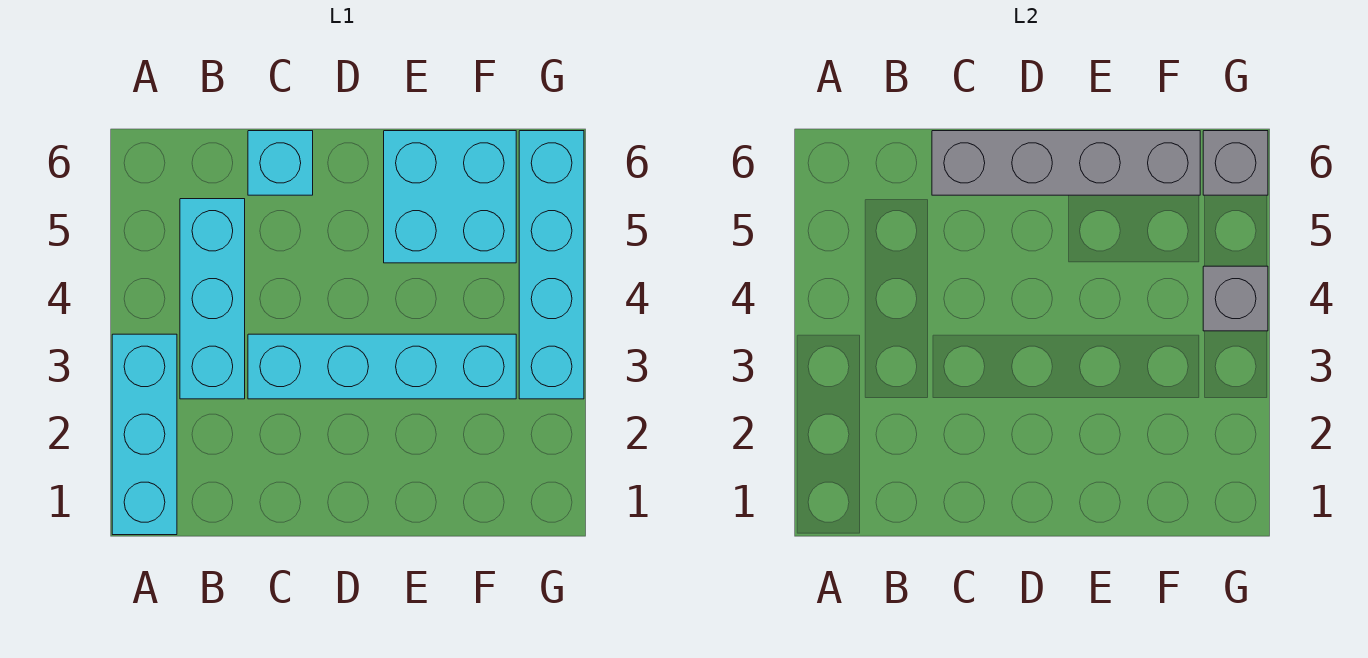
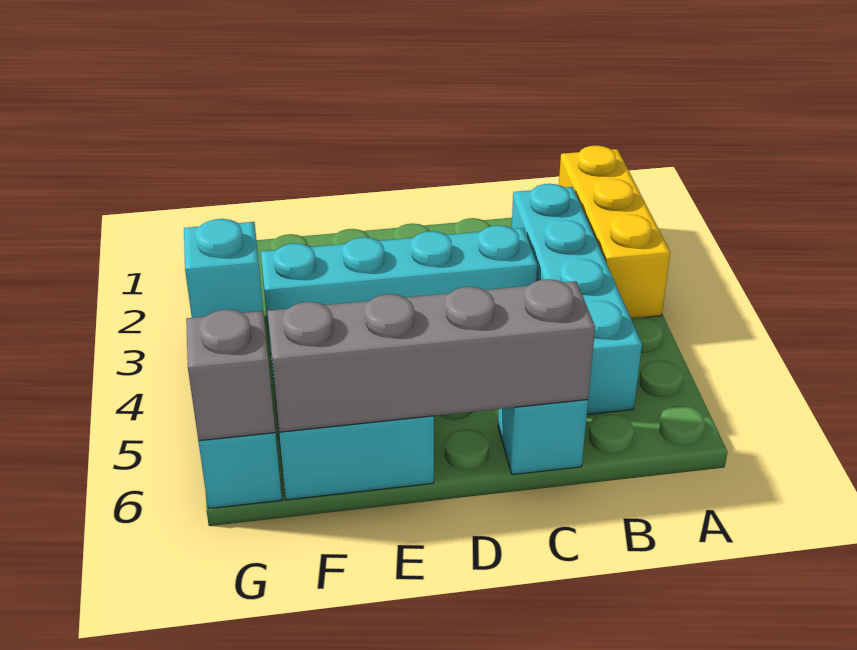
cyan brick A1:A3 level 1 -> yellow brick A1:A3 level 1
cyan brick B3:B5 level 1 -> cyan brick B2:B5 level 1
grey brick G4 level 2 -> cyan brick G4 level 2

